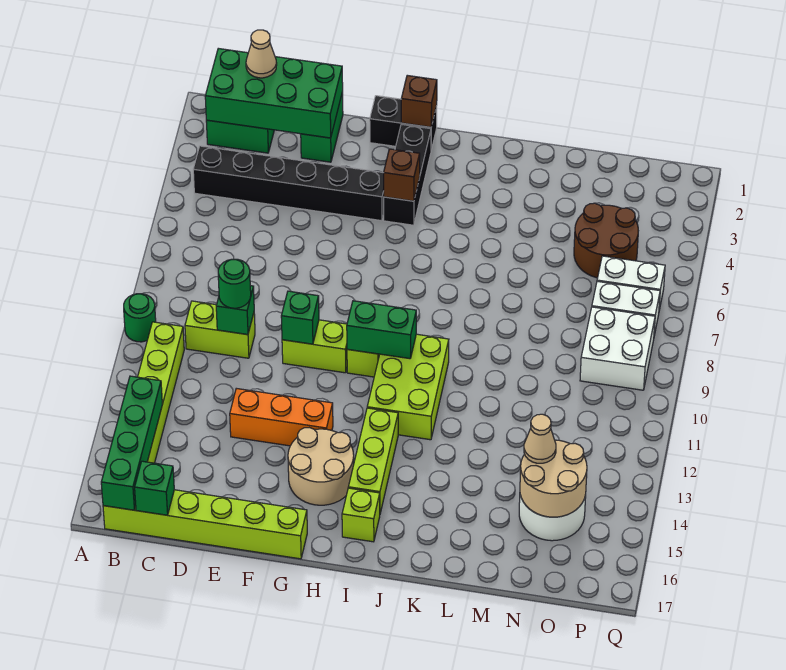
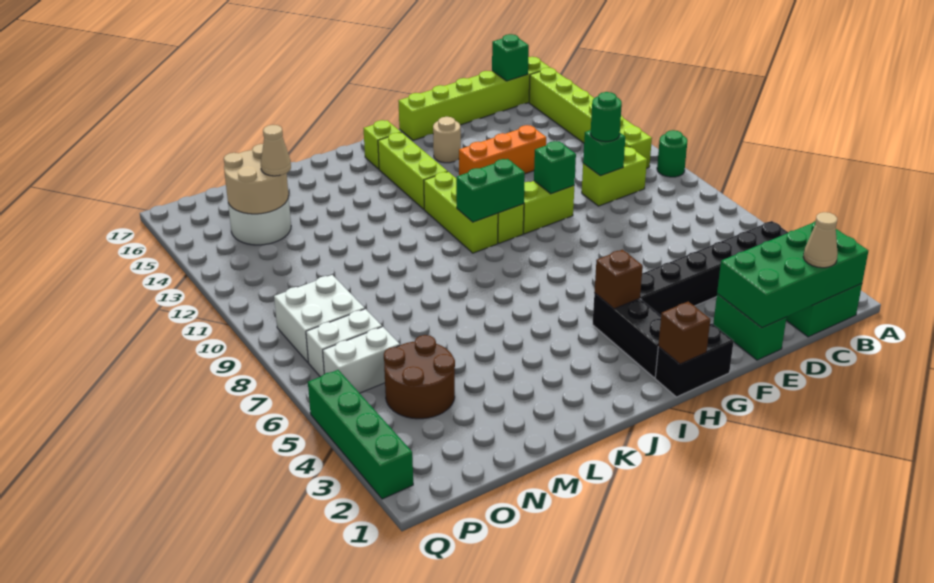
green brick B14:B17 level 2 -> green brick Q2:Q5 level 1
tan round brick G14:H15 level 1 -> tan round brick G15 level 1
lime brick I10:J12 level 1 -> lime brick I10:I12 level 1

